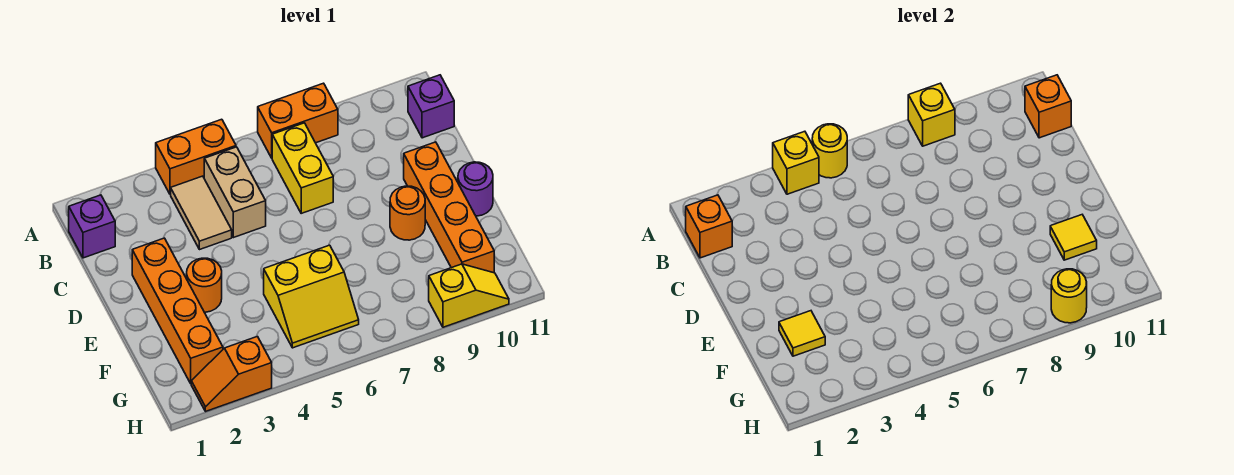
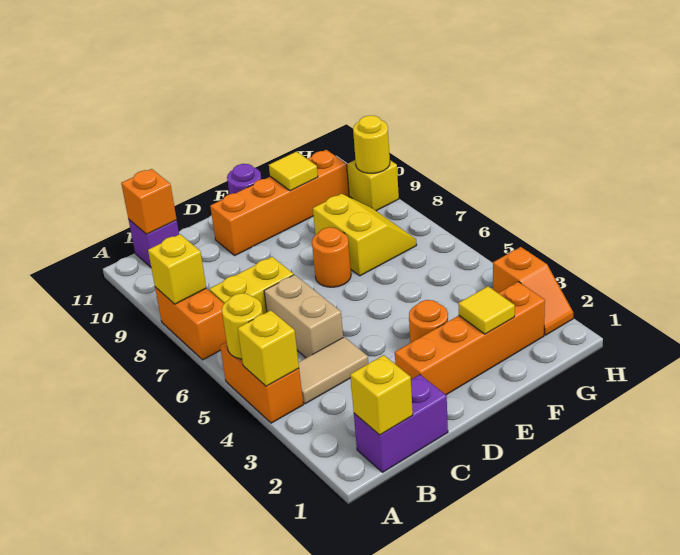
purple brick B1 level 1 -> purple brick B1:C1 level 1
orange brick B1 level 2 -> yellow brick B1 level 2
tan brick B5:C5 level 1 -> tan brick C5:C6 level 1
orange round brick E9 level 1 -> orange round brick E7 level 1
yellow slope F5:G6 level 1 top F -> yellow slope F7:G8 level 1 top F

